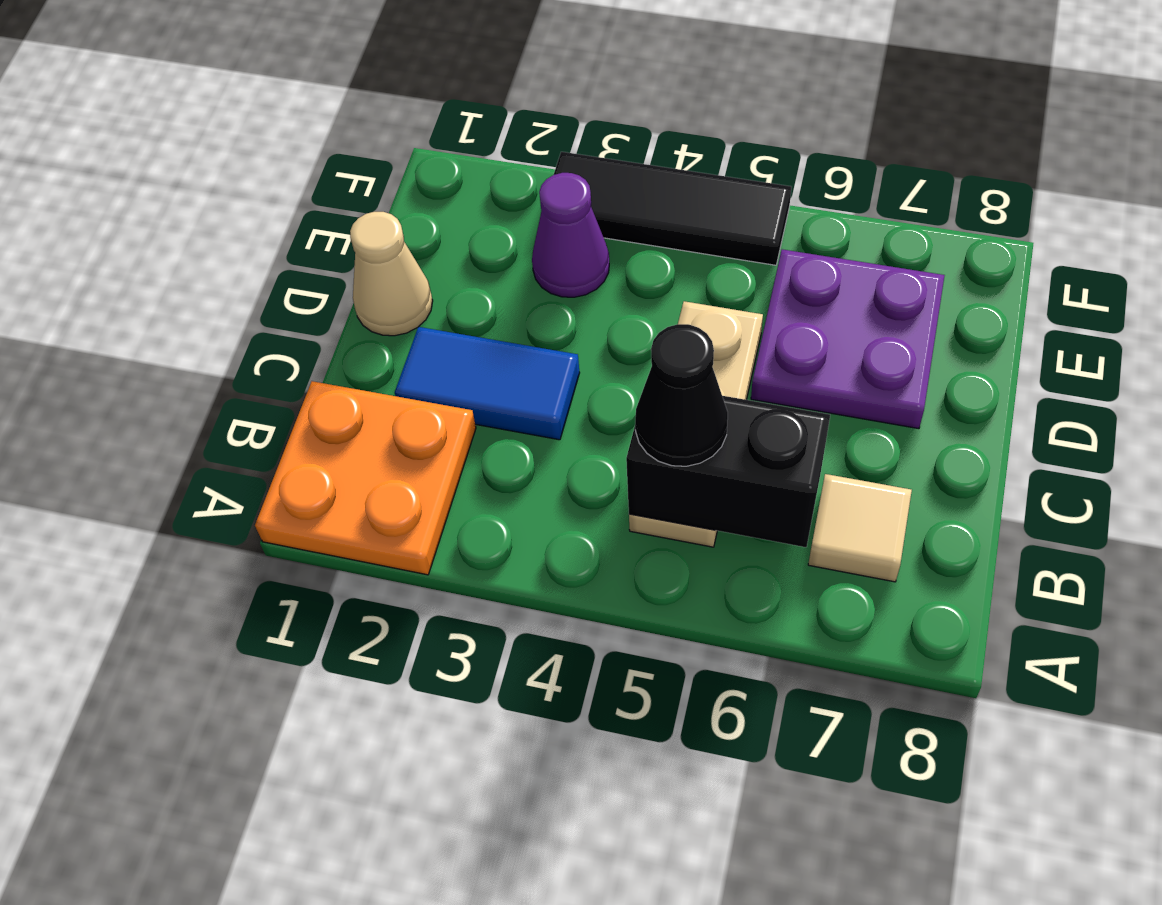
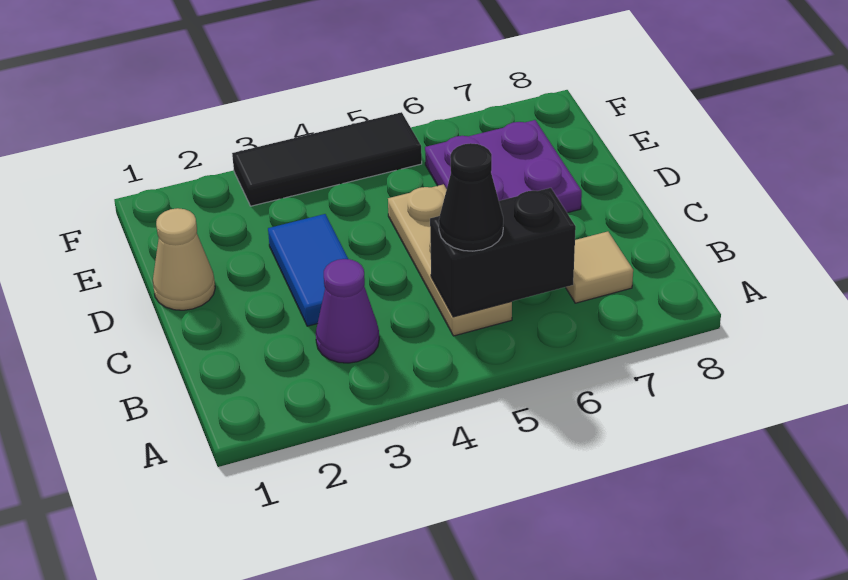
orange plate A1:B2 level 1 -> none
blue tile C2:C3 level 1 -> blue tile C3:D3 level 1
purple cone E3 level 1 -> purple cone B3 level 1

